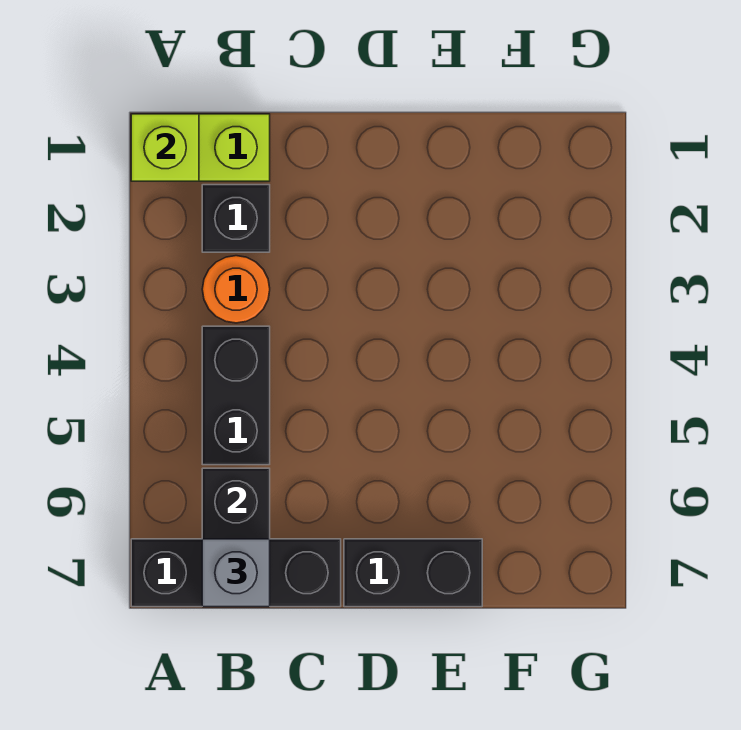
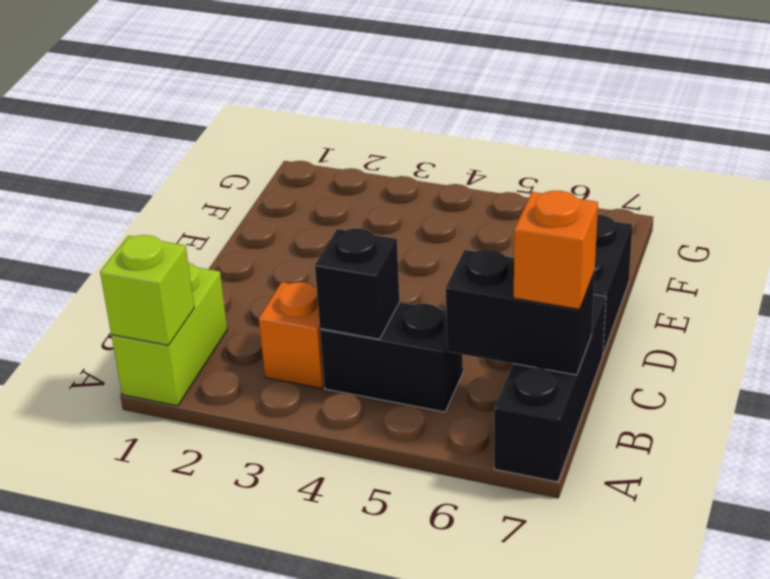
black brick B2 level 1 -> black brick B4 level 2
orange round brick B3 level 1 -> orange brick B3 level 1
grey brick B7 level 3 -> orange brick B7 level 3

